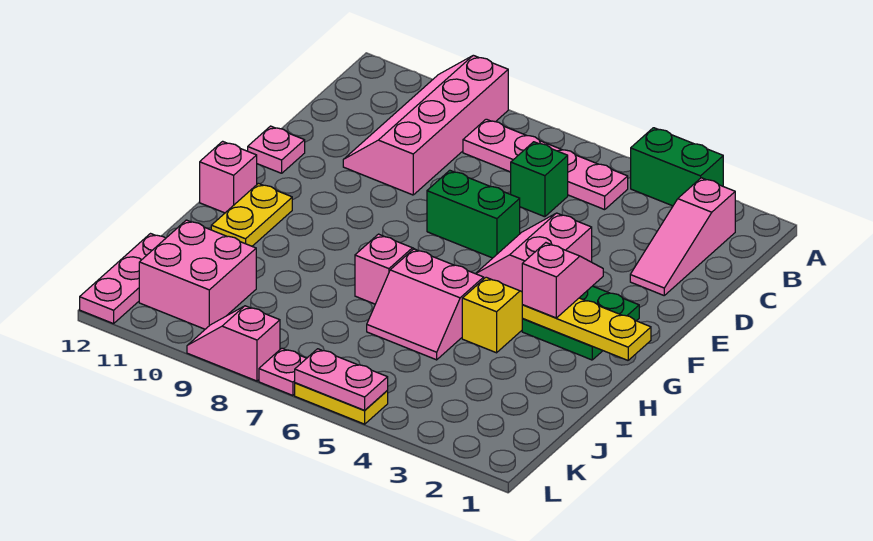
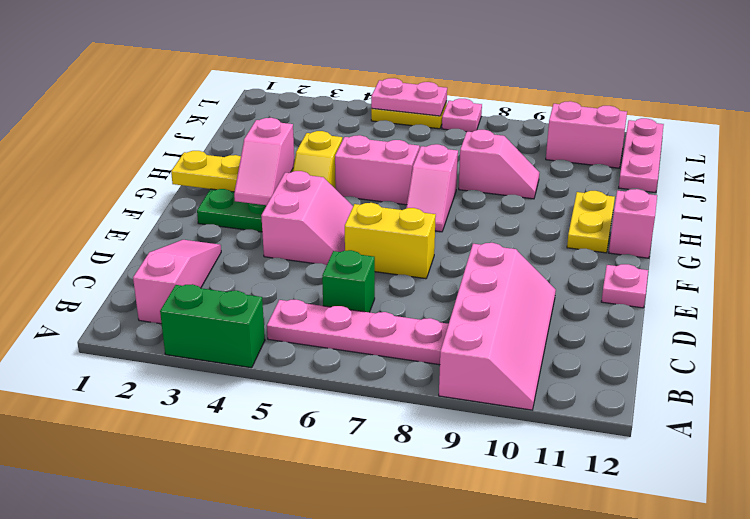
green brick E6:E7 level 1 -> yellow brick E6:E7 level 1
pink brick J10:K11 level 1 -> pink brick K10:K11 level 1
pink slope L8:L9 level 1 top 8 -> pink slope I8:I9 level 1 top 8

